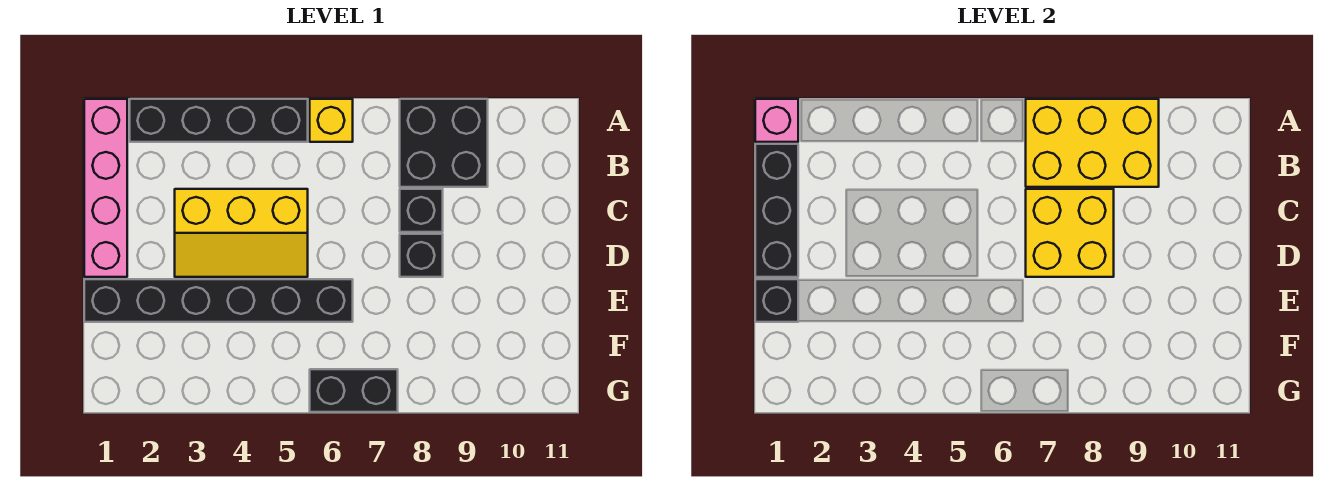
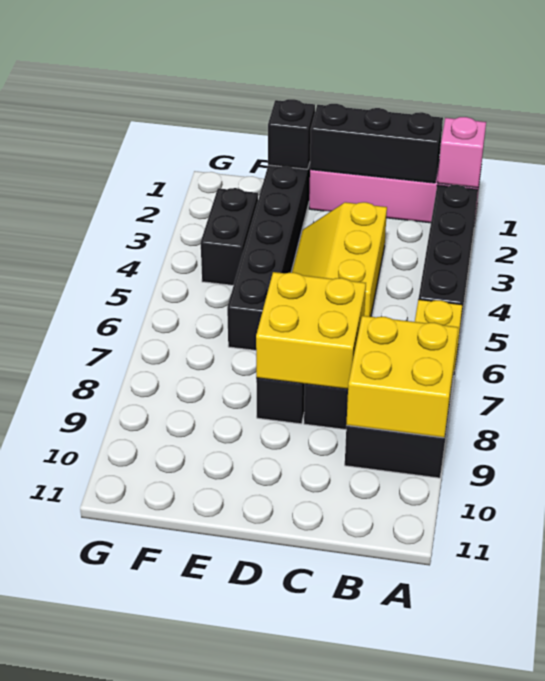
yellow brick A7:B9 level 2 -> yellow brick A8:B9 level 2
black brick G6:G7 level 1 -> black brick F3:F4 level 1

